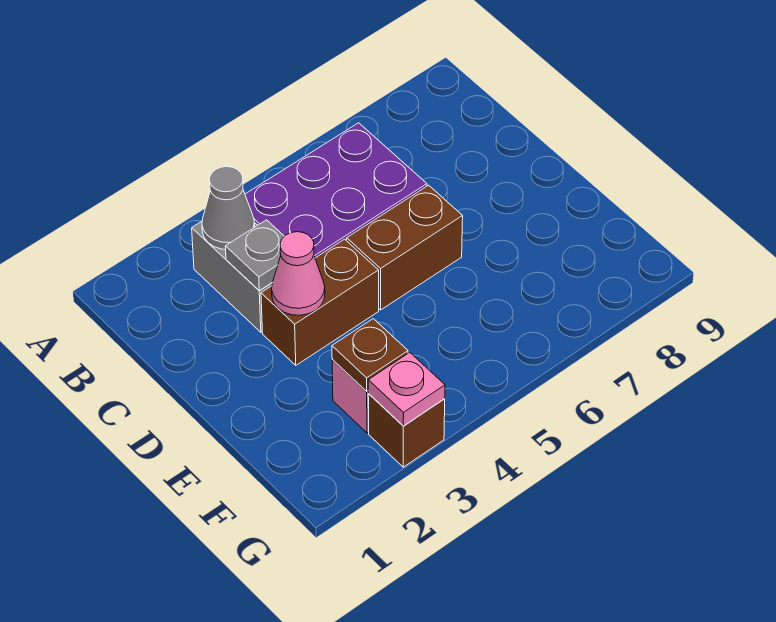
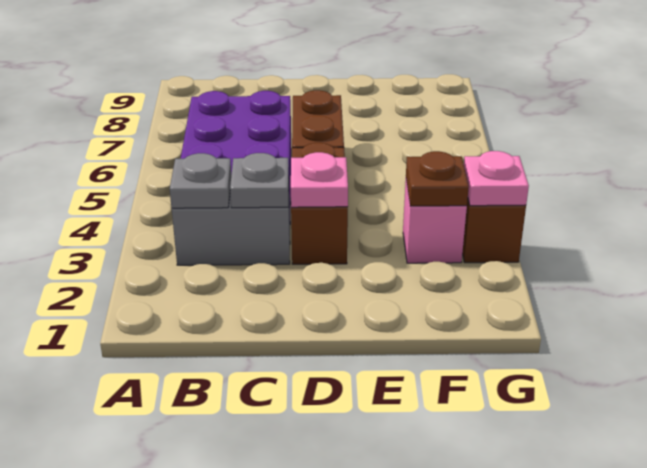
grey cone B3 level 2 -> grey plate B3 level 2
pink cone D3 level 2 -> pink plate D3 level 2

